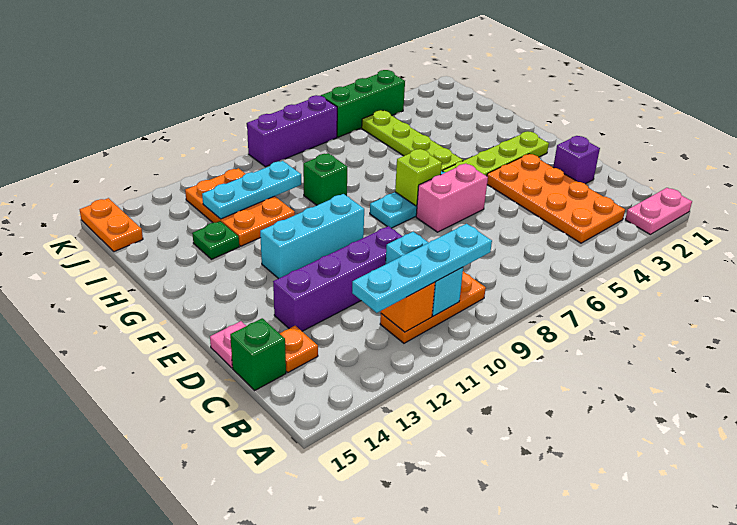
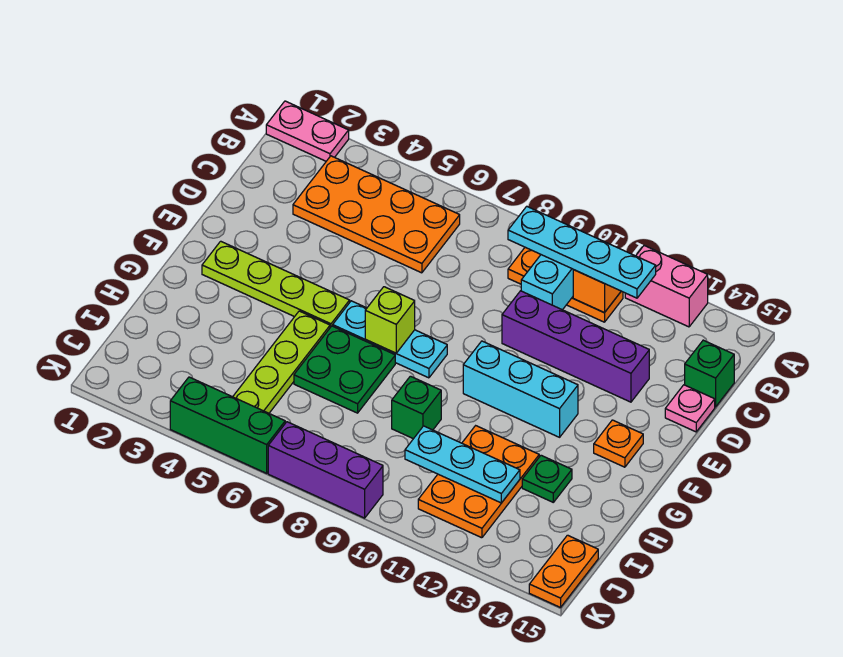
orange plate B3:E4 level 1 -> orange plate B3:C6 level 1
orange plate C14 level 1 -> orange plate F14 level 1
purple brick D2 level 1 -> none
pink brick E6:E7 level 1 -> pink brick A12:A13 level 1
none -> green plate G6:H7 level 1

